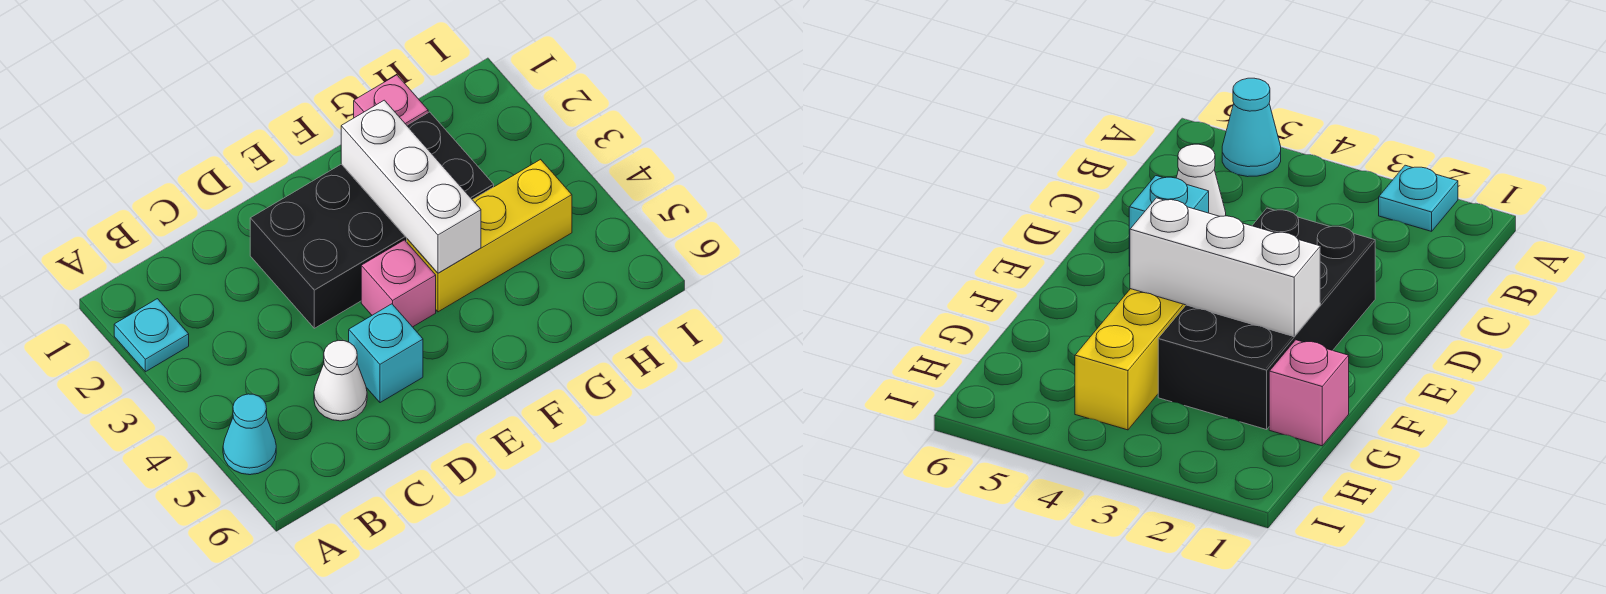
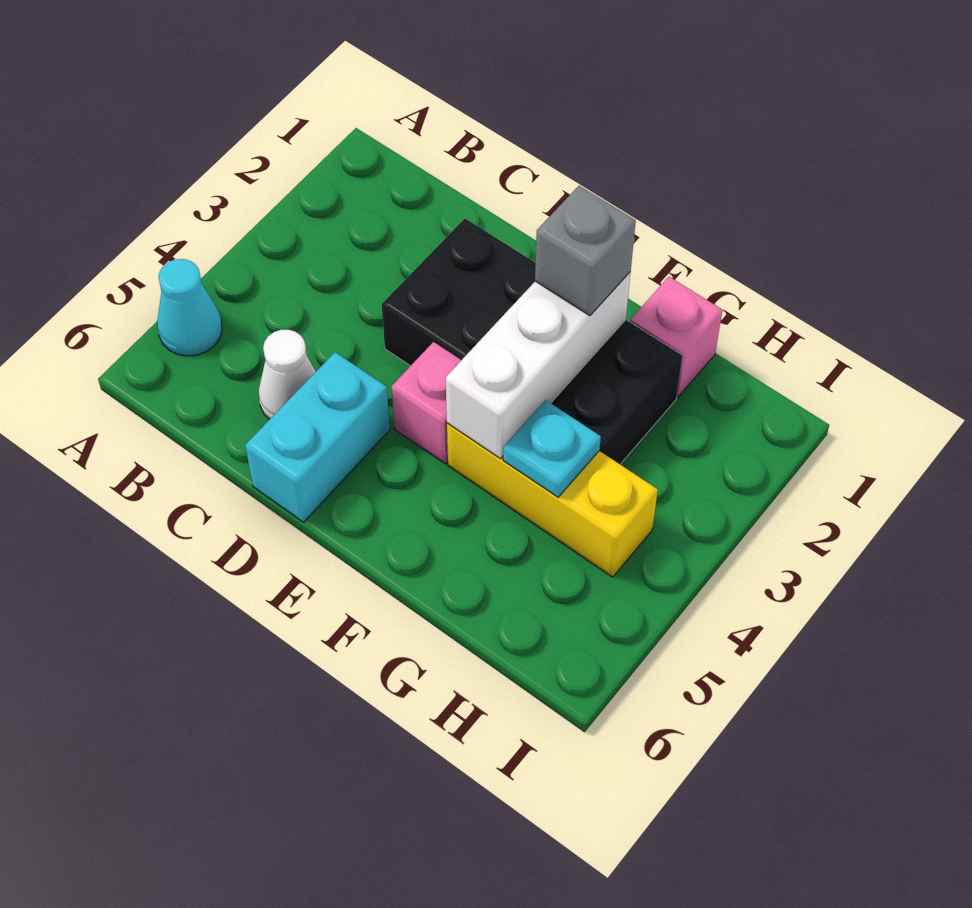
cyan plate A2 level 1 -> cyan plate G4 level 2
cyan brick D5 level 1 -> cyan brick D5:D6 level 1
none -> grey brick F2 level 3

